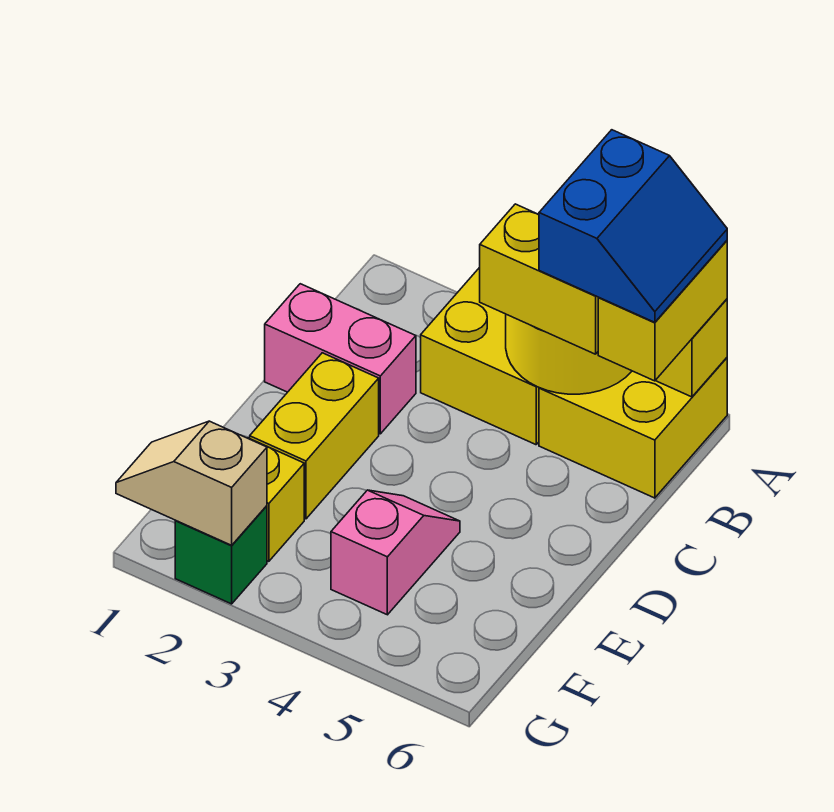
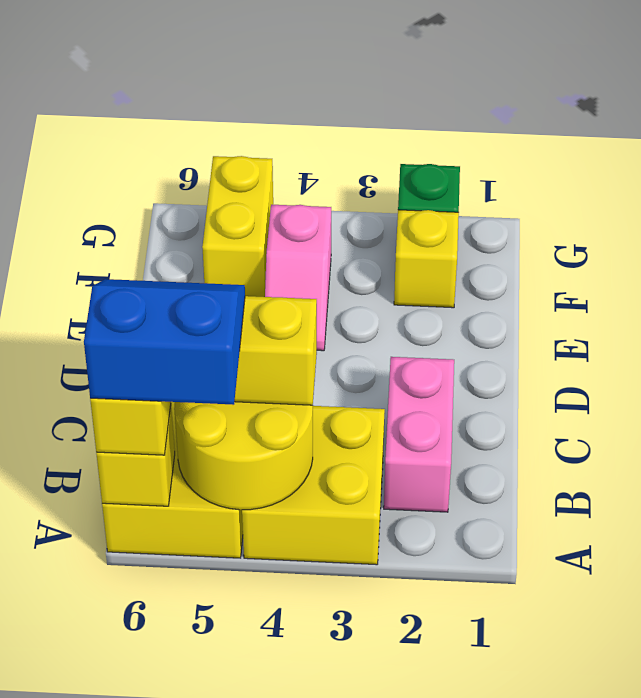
blue slope A5:B6 level 4 top 5 -> blue slope A5:B6 level 4 top A
pink brick C1:C2 level 1 -> pink brick B2:C2 level 1
yellow brick D2:E2 level 1 -> yellow brick F5:G5 level 1
tan slope G1:G2 level 2 top 2 -> none

